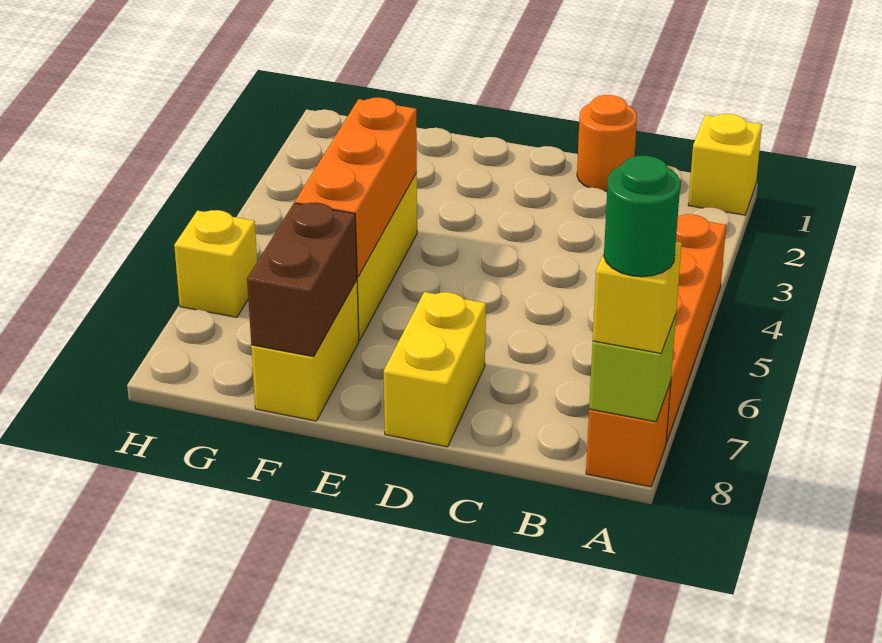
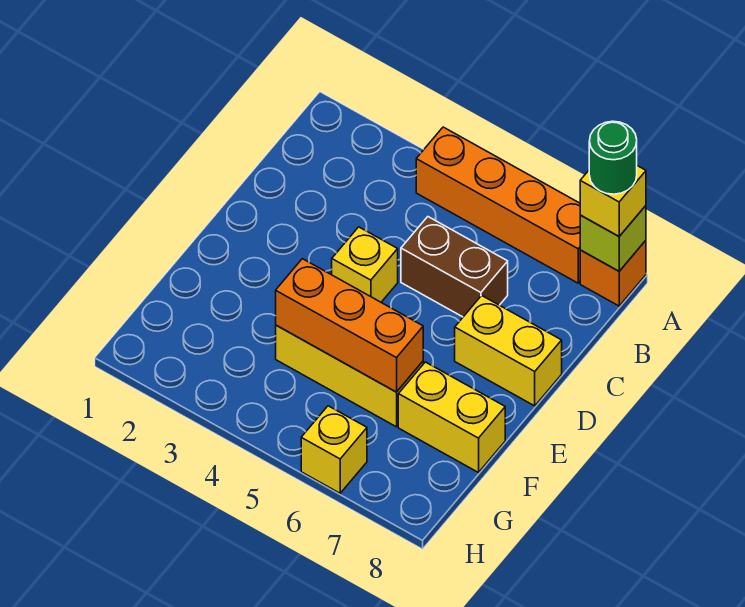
yellow brick A1 level 1 -> yellow brick D4 level 1
orange round brick C1 level 1 -> none
brown brick F7:F8 level 2 -> brown brick C5:C6 level 1

